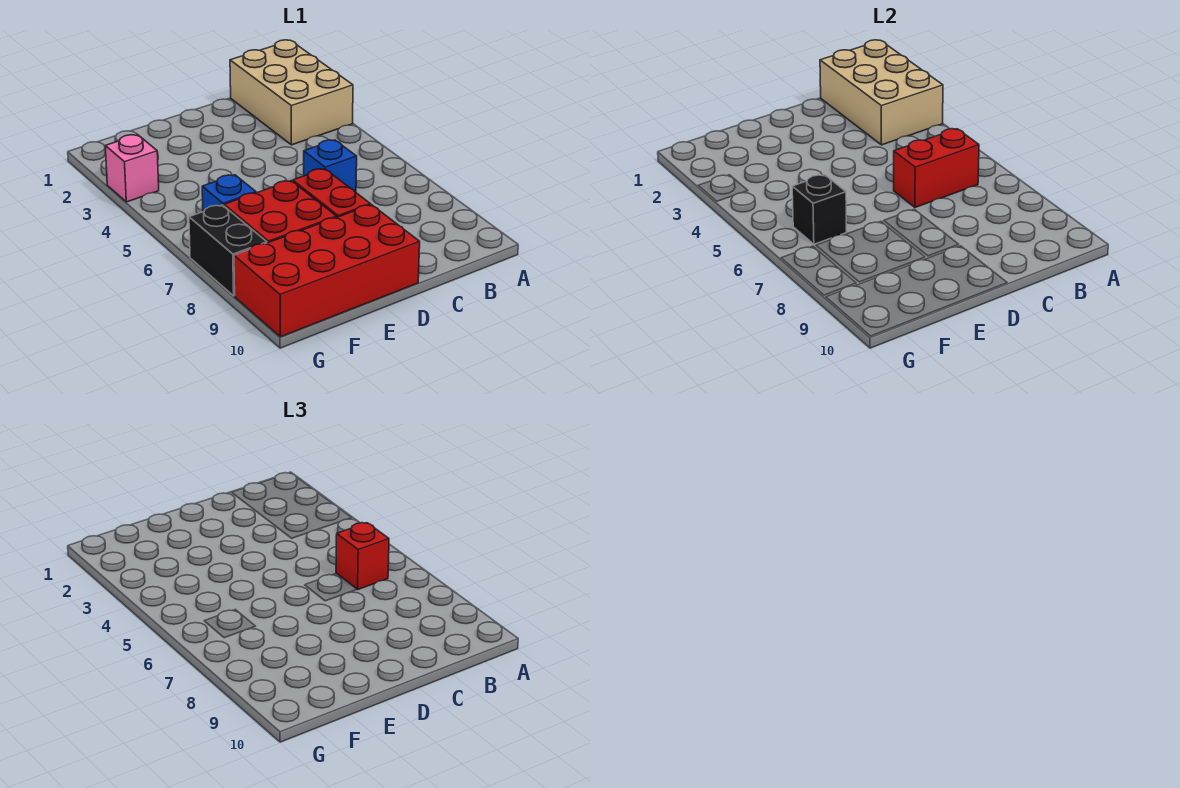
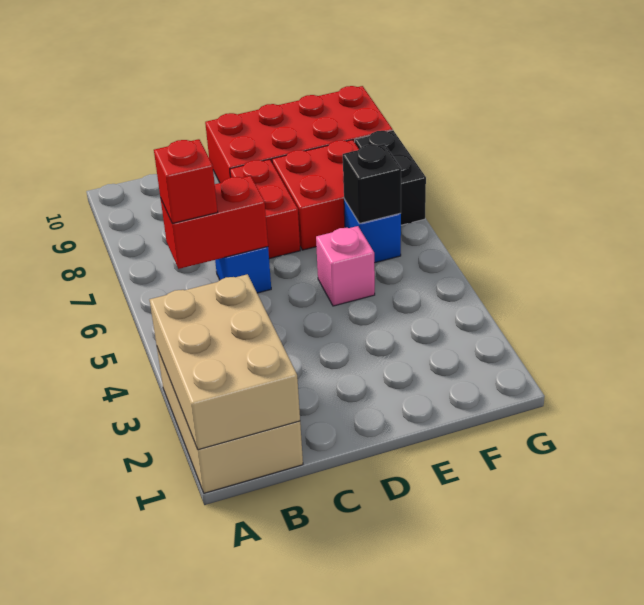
pink brick G3 level 1 -> pink brick E5 level 1

